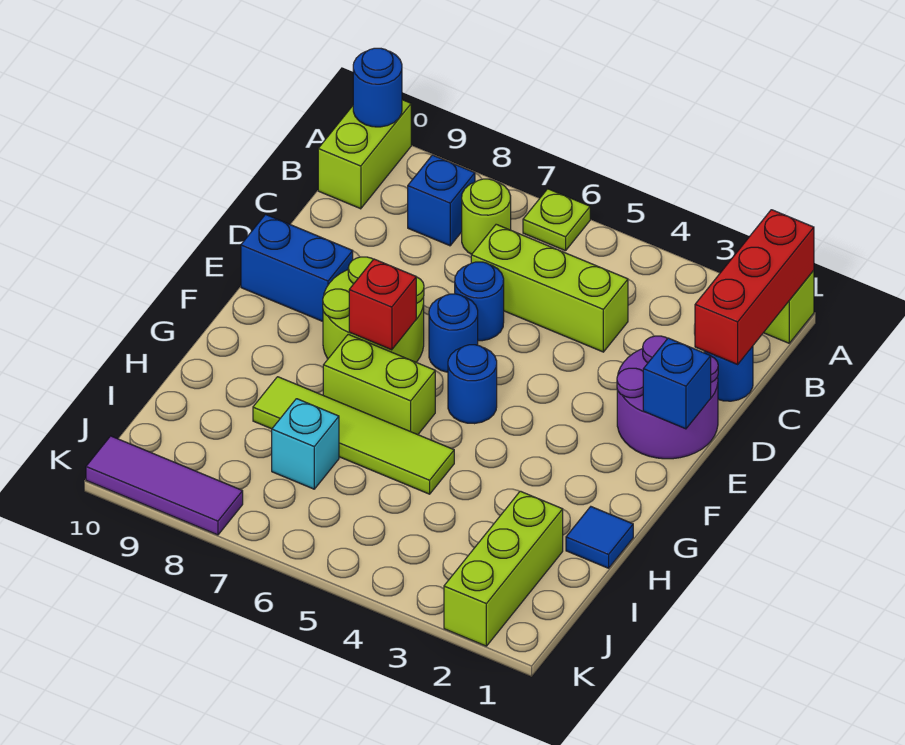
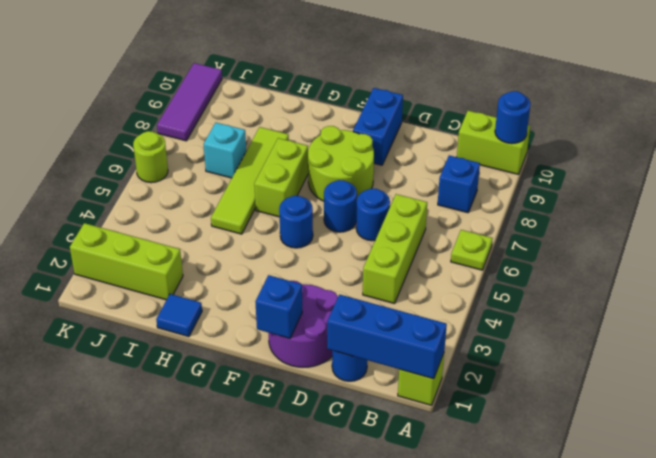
red brick A1:C1 level 2 -> blue brick A1:C1 level 2
lime round brick B7 level 1 -> lime round brick K6 level 1
red brick F7 level 2 -> none

